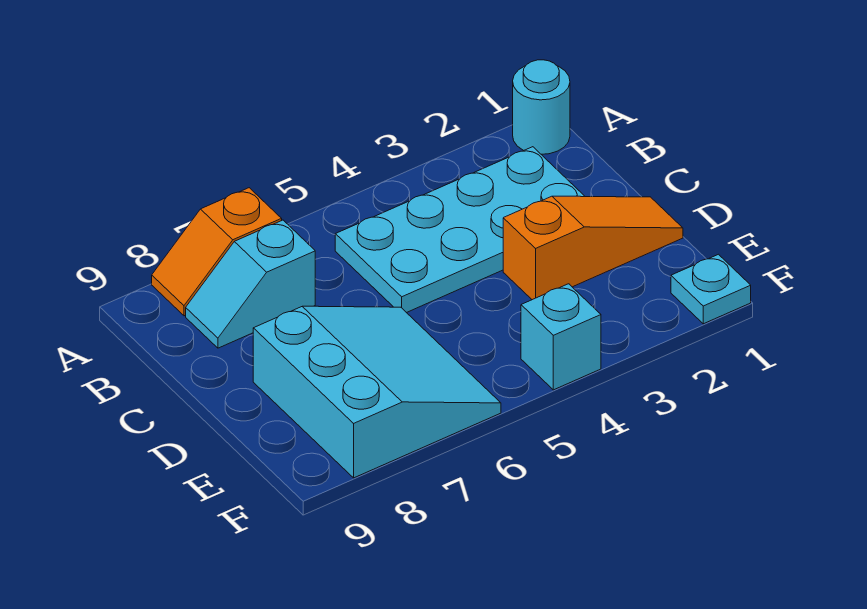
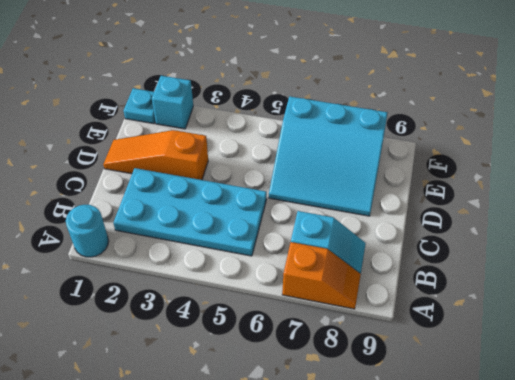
cyan slope D6:F8 level 1 top 8 -> cyan slope D6:F8 level 1 top F
cyan brick F4 level 1 -> cyan brick F2 level 1

